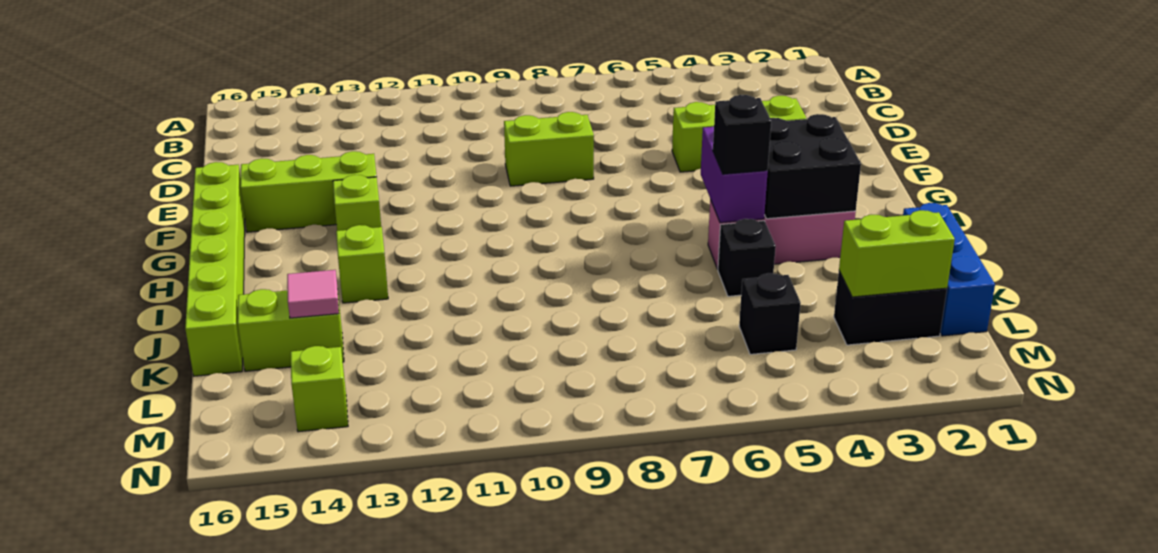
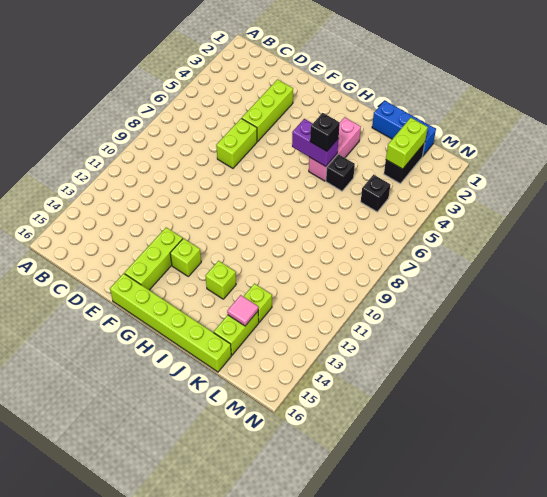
lime brick E8:E9 level 1 -> lime brick E6:E7 level 1
black brick H3:I4 level 2 -> none
lime brick M14 level 1 -> lime brick K13 level 1

